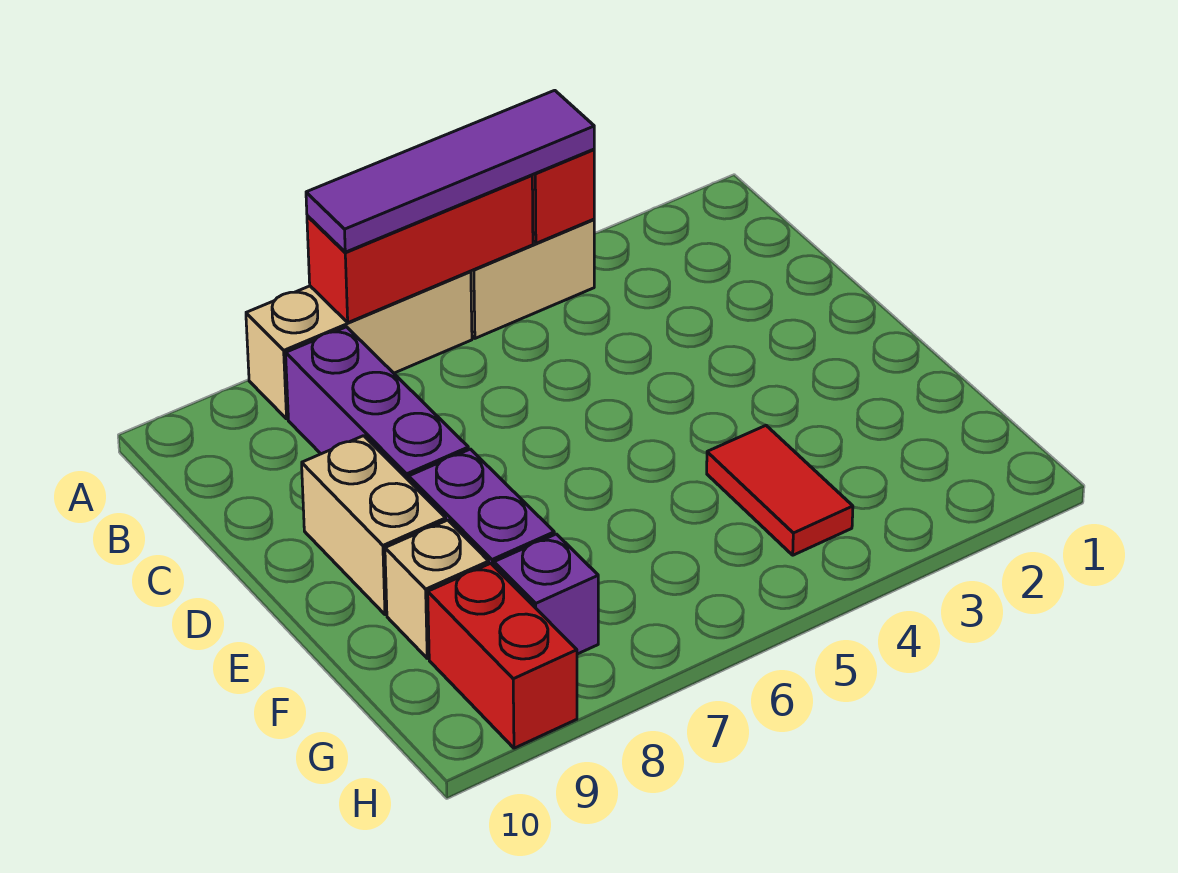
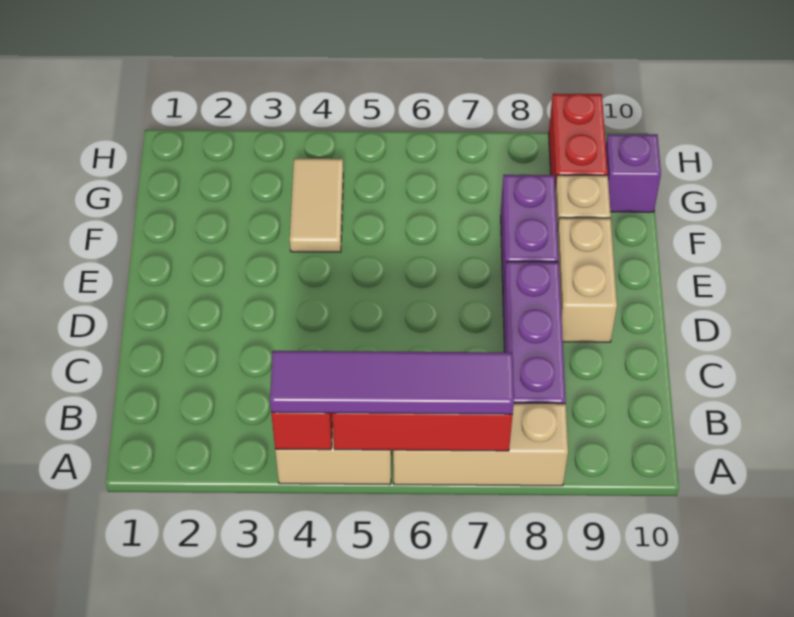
red tile F4:G4 level 1 -> tan tile F4:G4 level 1
purple brick G8 level 1 -> purple brick G10 level 1

